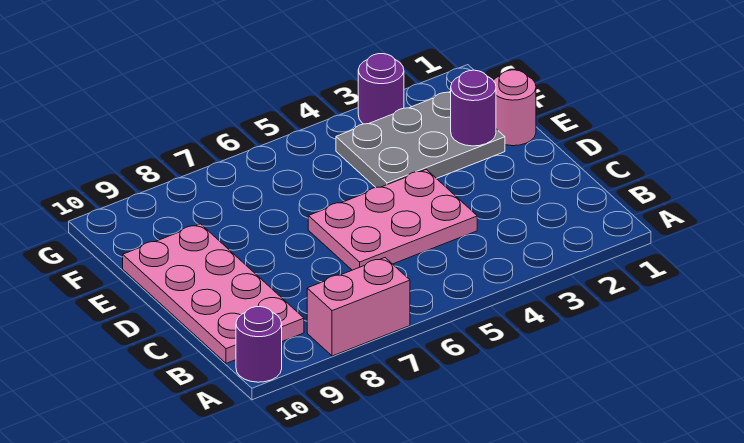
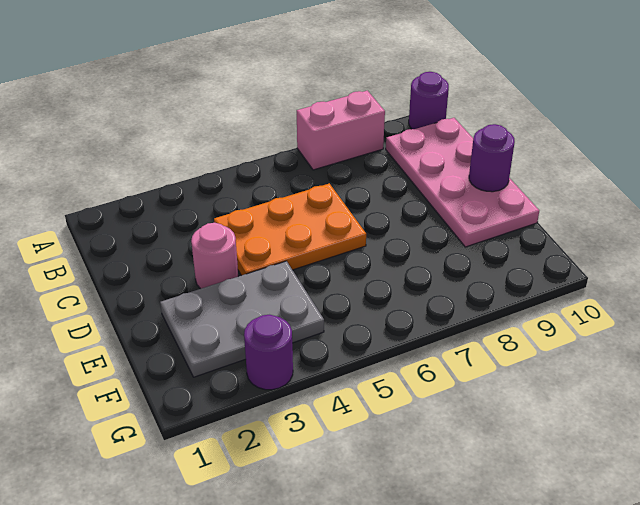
pink plate C4:D6 level 1 -> orange plate C4:D6 level 1
pink round brick E1 level 1 -> pink round brick D3 level 1
purple round brick E2 level 2 -> purple round brick D10 level 2

